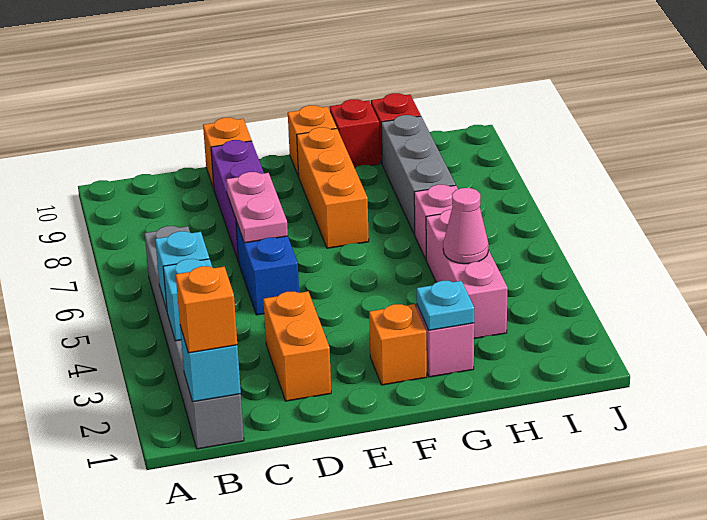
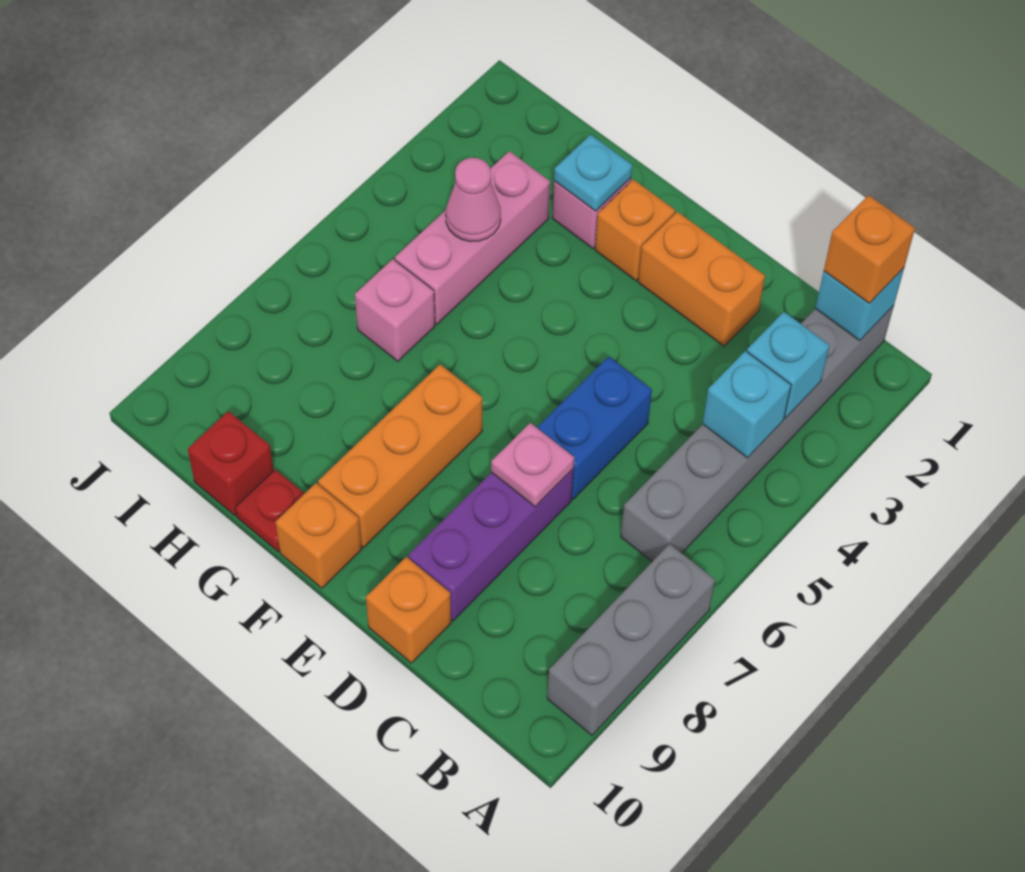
orange brick D2:D3 level 1 -> orange brick D2:E2 level 1
pink plate D6:D7 level 2 -> pink plate D7 level 2
red brick G10 level 1 -> red plate G10 level 1
grey brick H7:H9 level 1 -> grey brick A7:A9 level 1

